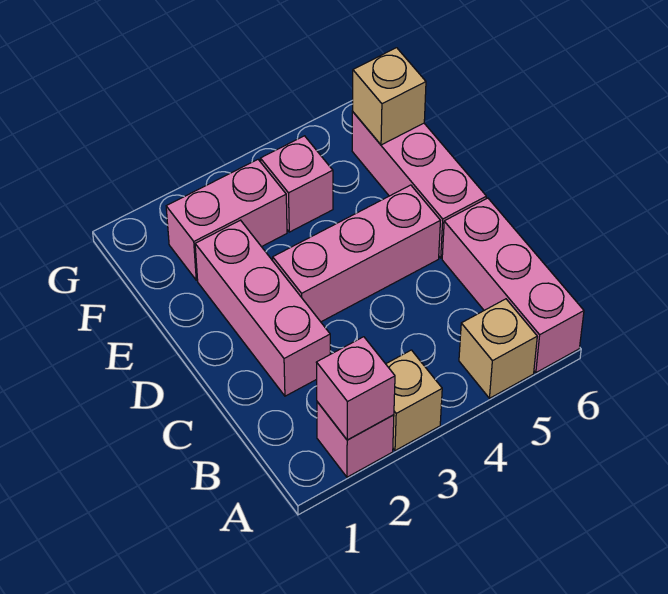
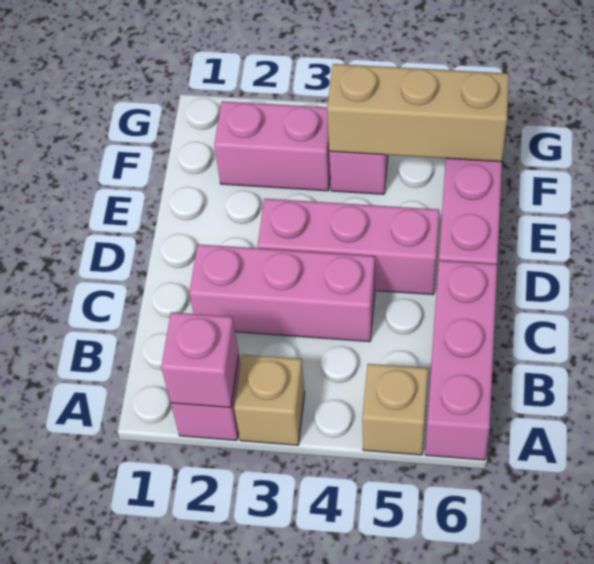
pink brick C2:E2 level 1 -> pink brick C2:C4 level 1
tan brick F6 level 2 -> tan brick F4:F6 level 2

